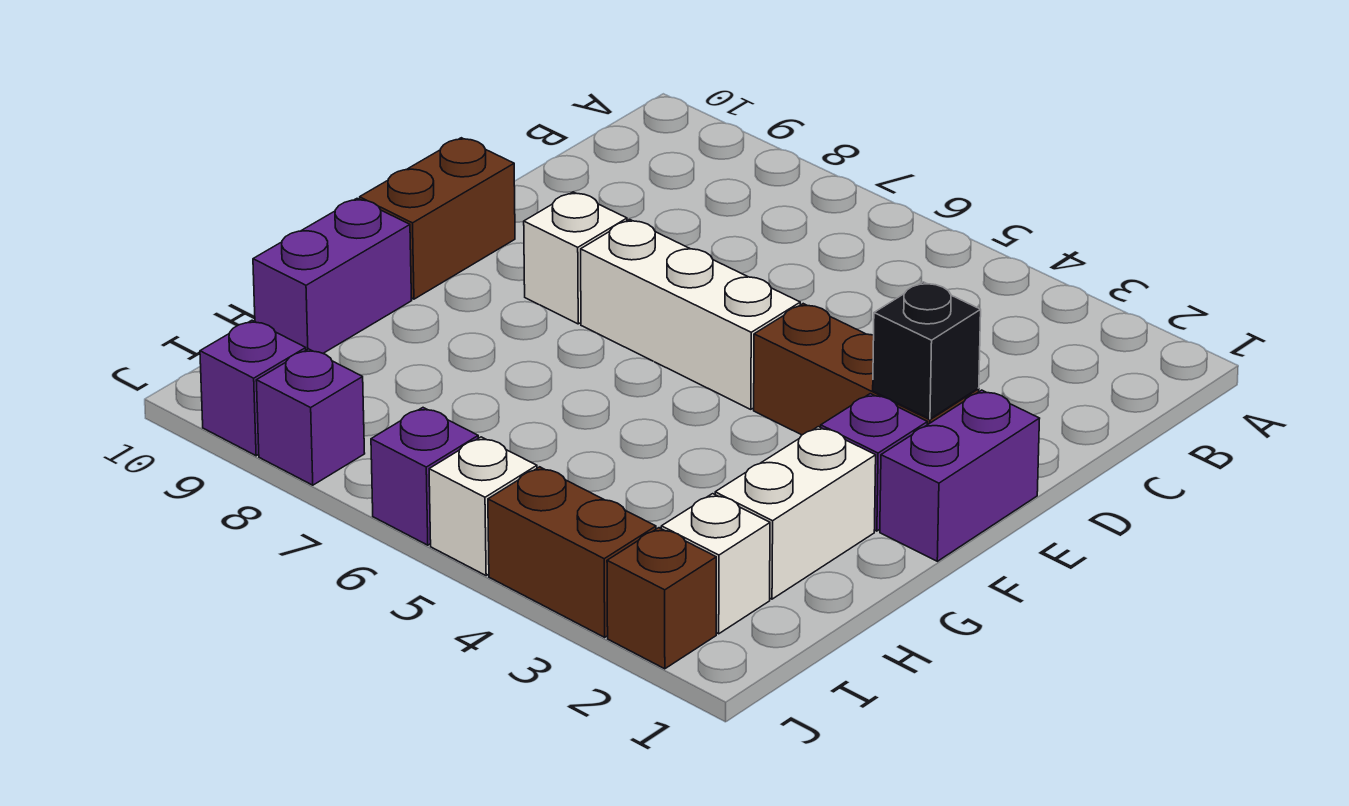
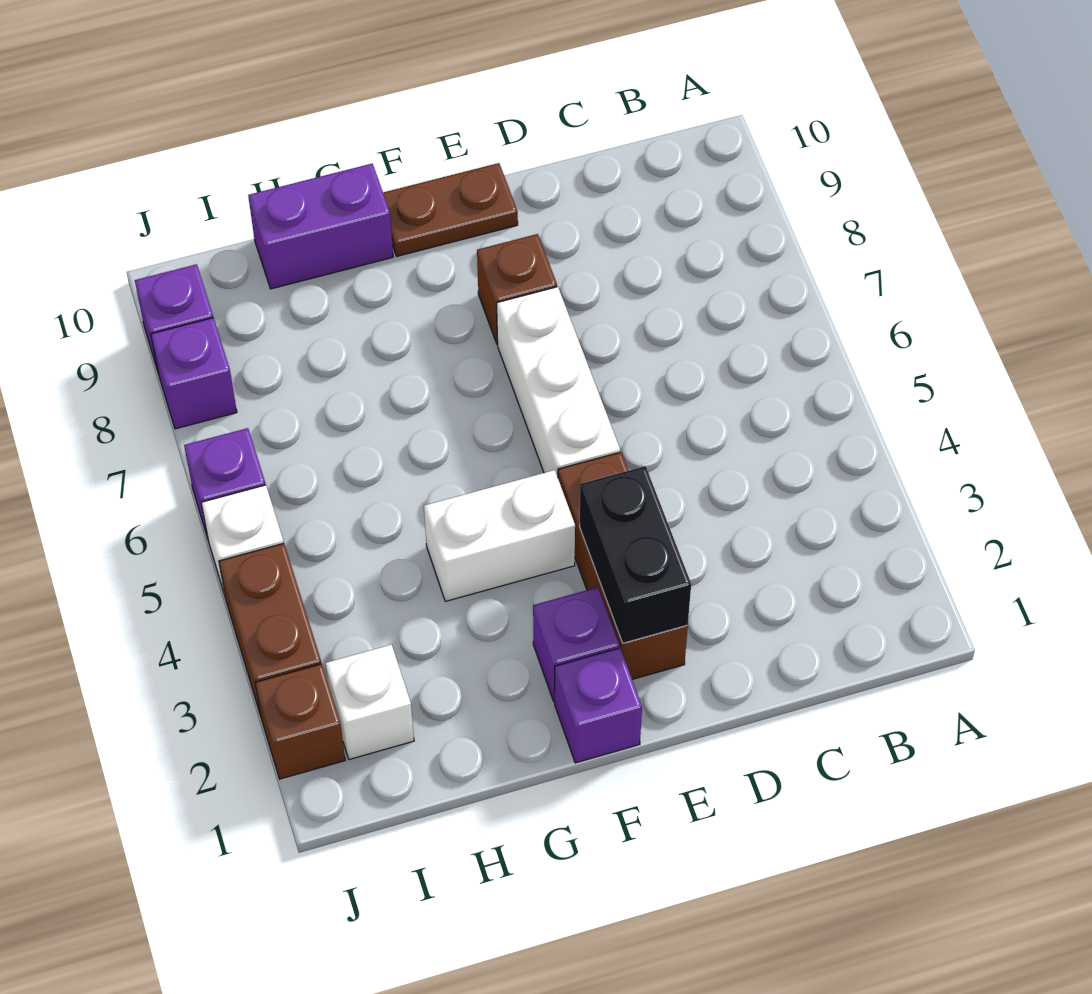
purple brick E1:F1 level 1 -> purple brick F1 level 1
black brick E2 level 2 -> black brick E2:E3 level 2
white brick E8 level 1 -> brown brick E8 level 1
brown brick E10:F10 level 1 -> brown plate E10:F10 level 1
white brick G2:H2 level 1 -> white brick F4:G4 level 1

